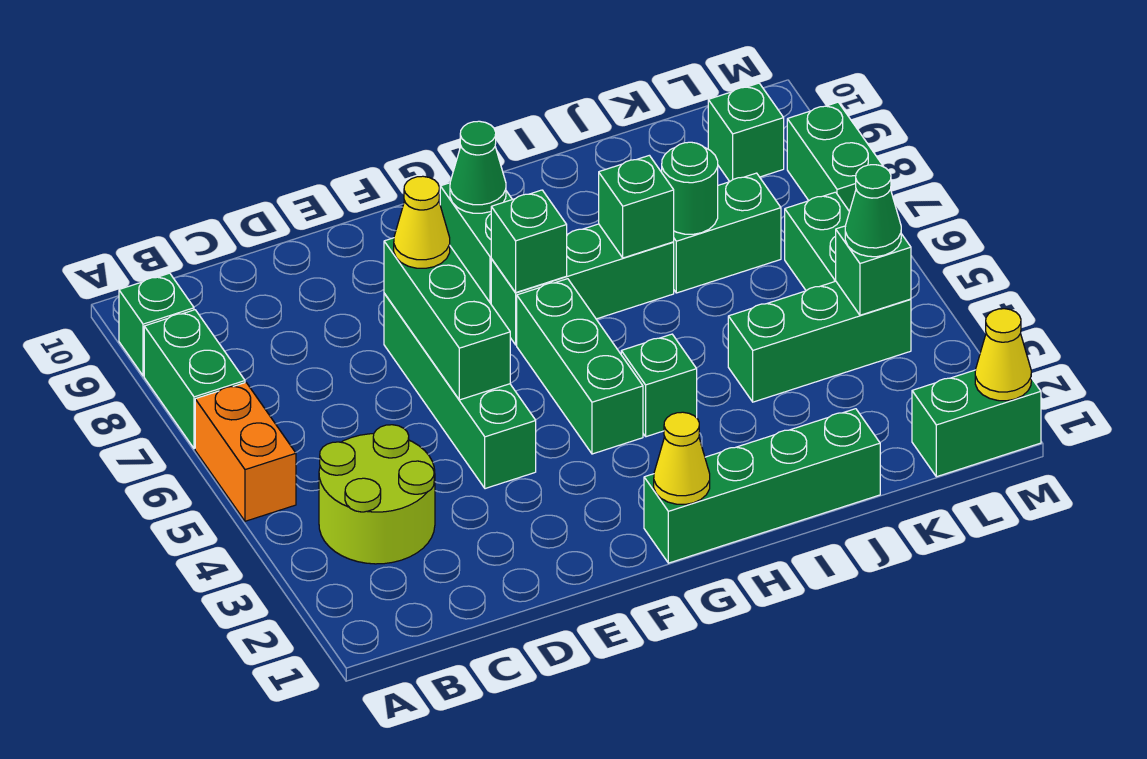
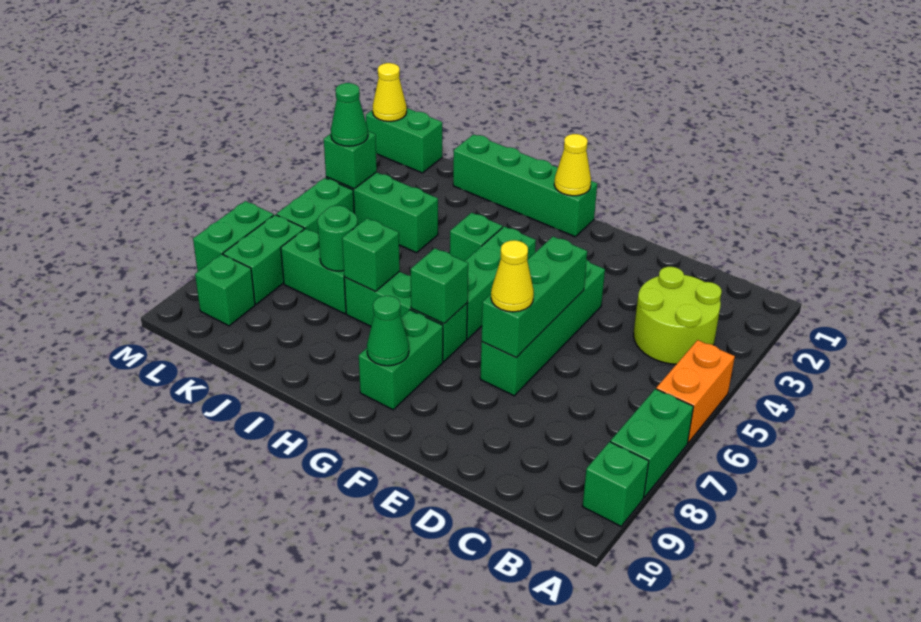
none -> green brick L7:L8 level 1

